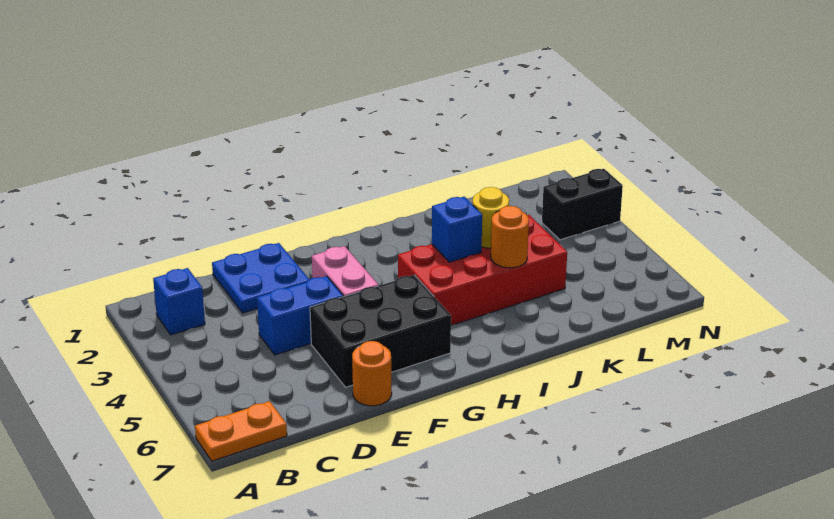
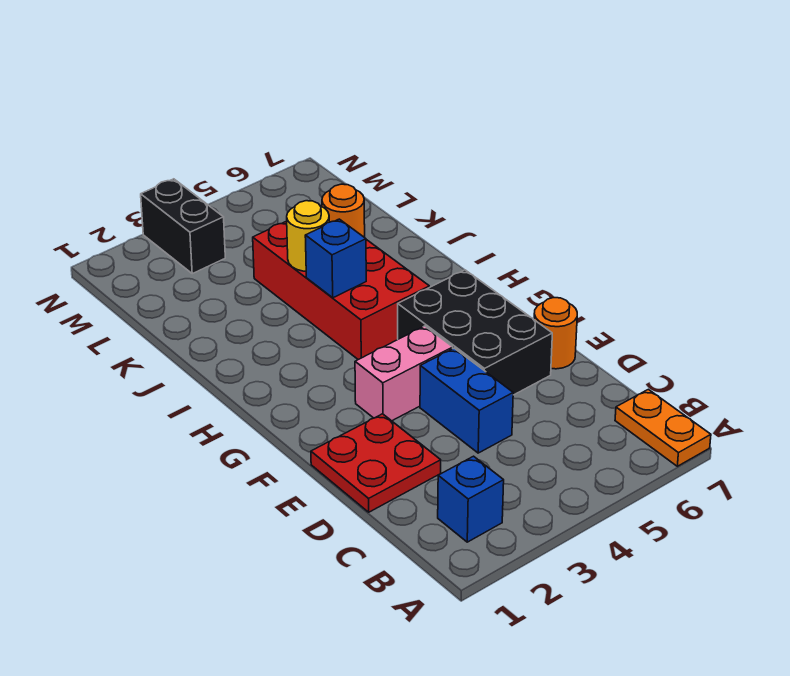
blue plate D1:E2 level 1 -> red plate D1:E2 level 1

